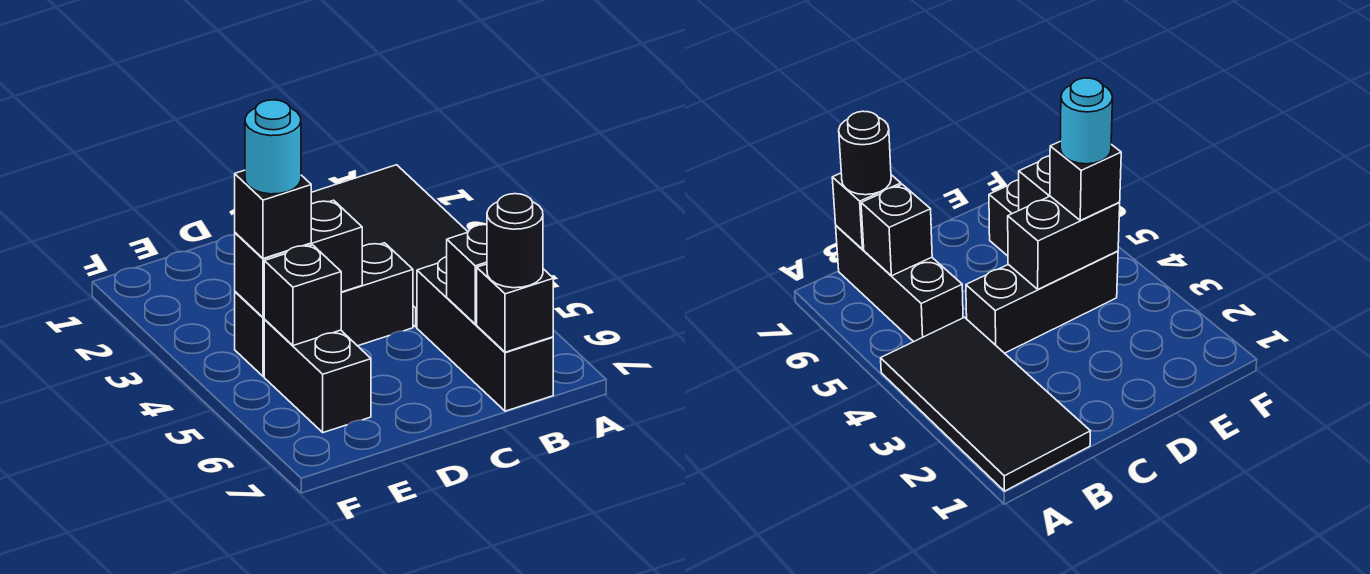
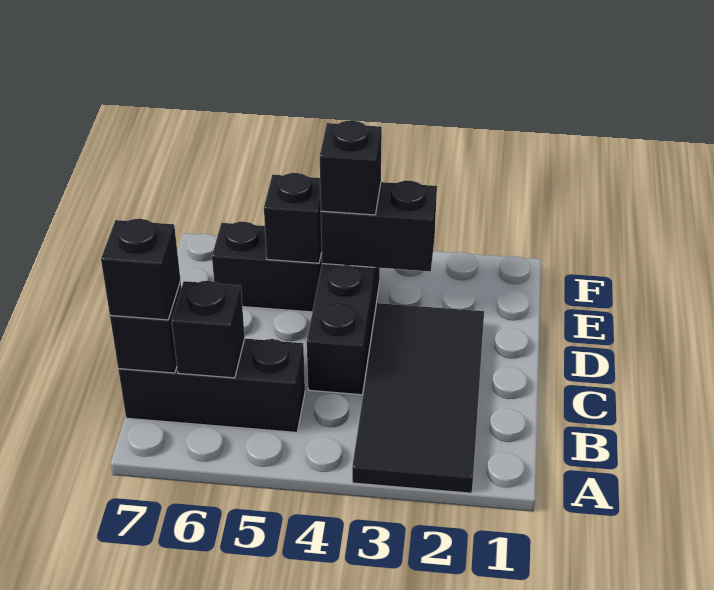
black tile A1:B4 level 1 -> black tile A2:D3 level 1
black round brick B7 level 3 -> black brick B7 level 3
black brick D4:E4 level 2 -> black brick E3:E4 level 2
cyan round brick E4 level 4 -> none

